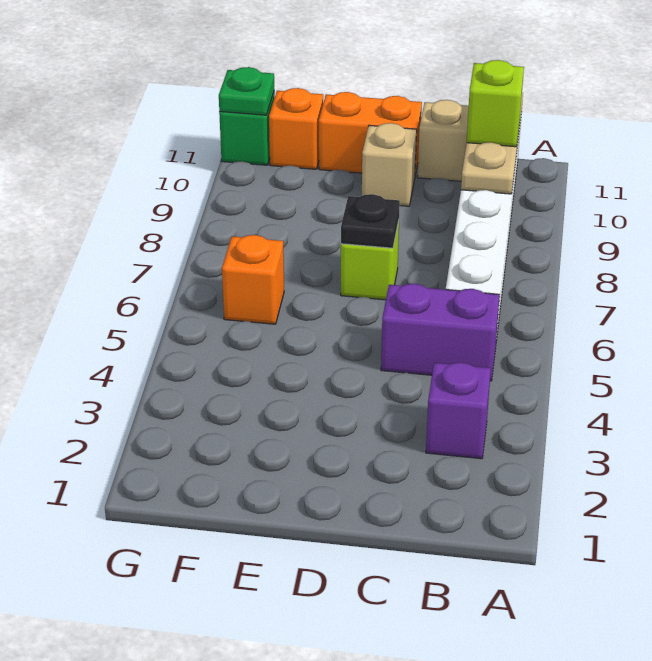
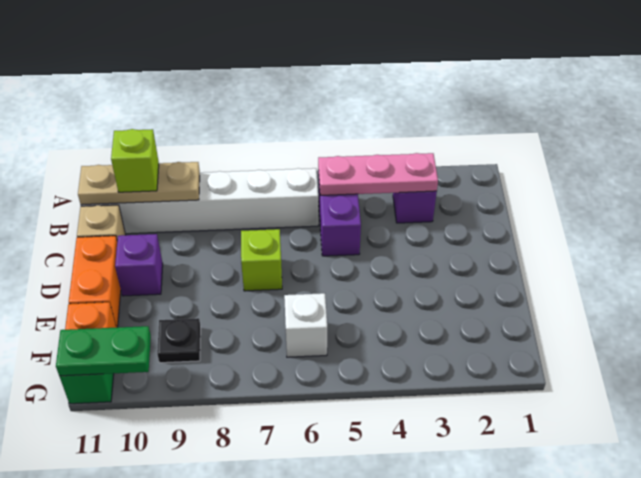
none -> pink plate B3:B5 level 2
black plate D7 level 2 -> black plate F9 level 1
tan brick D10 level 1 -> purple brick D10 level 1
orange brick F6 level 1 -> white brick F6 level 1
green plate G11 level 2 -> green plate G10:G11 level 2

